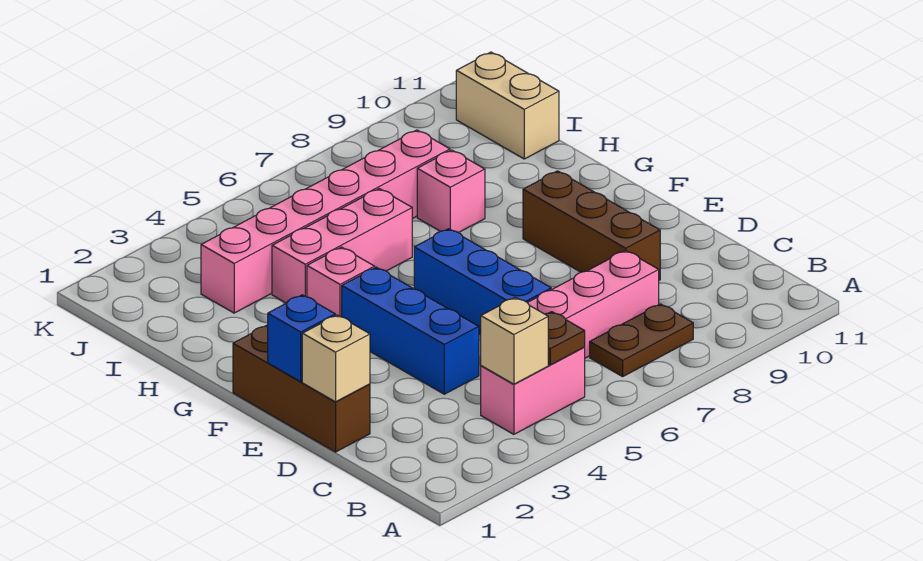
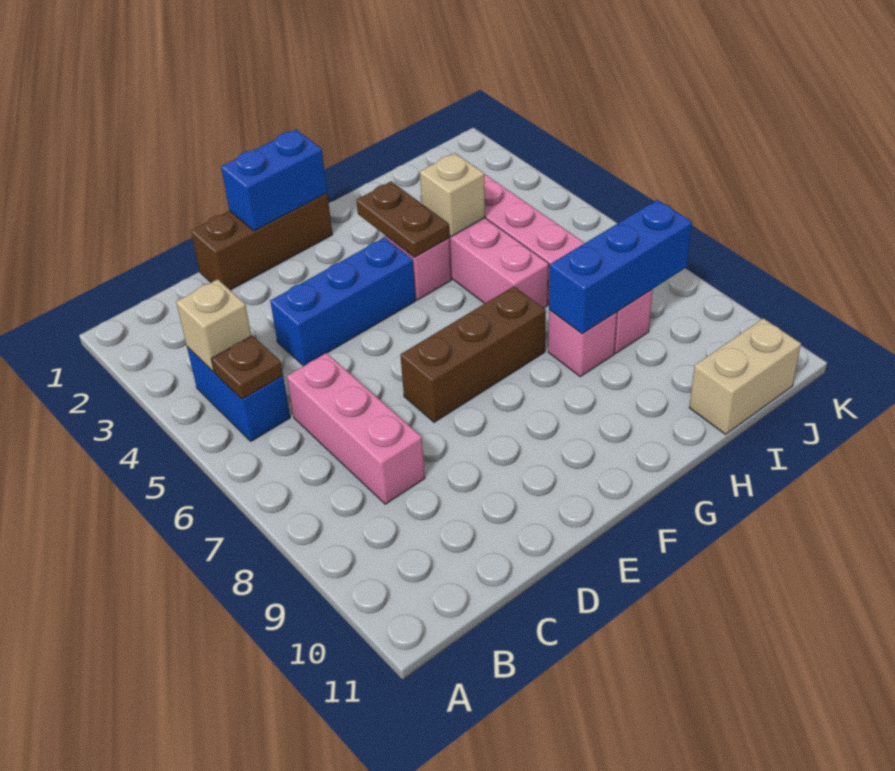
pink brick B4:B5 level 1 -> blue brick B4:B5 level 1
brown plate B7:B8 level 1 -> brown plate G3:G4 level 2
tan brick D1 level 2 -> tan brick H4 level 2
blue brick D6:F6 level 1 -> blue brick H8:J8 level 2
brown brick D9:F9 level 1 -> brown brick E7:G7 level 1
blue brick E1 level 2 -> blue brick E1:F1 level 2

